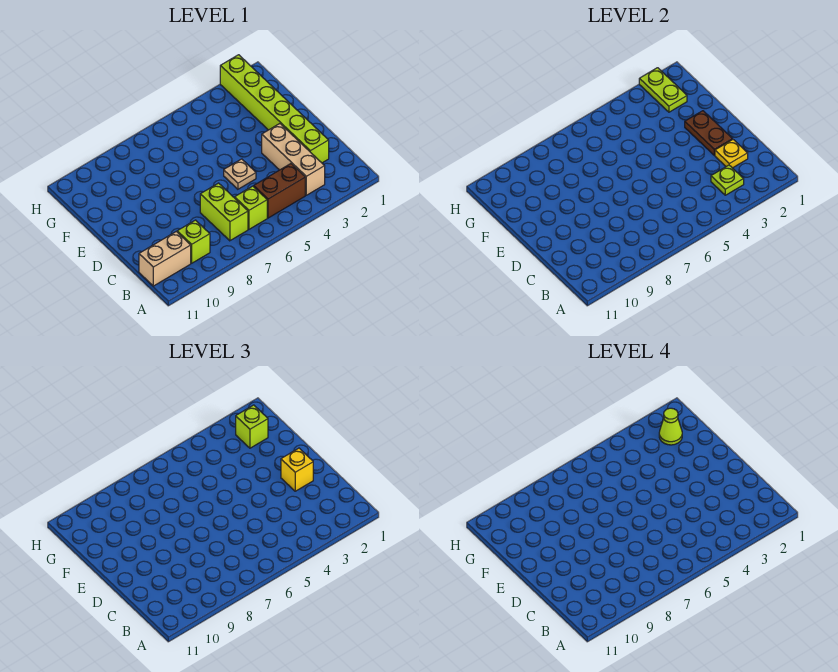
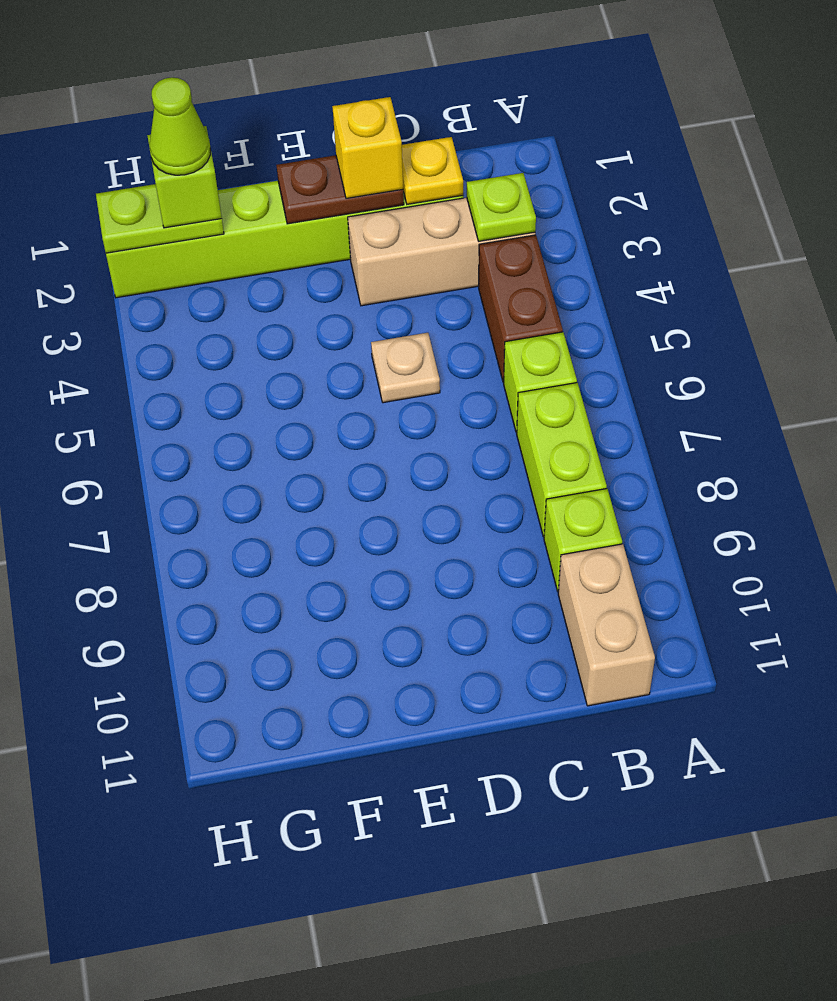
lime brick B7:C7 level 1 -> lime brick B7:B8 level 1

